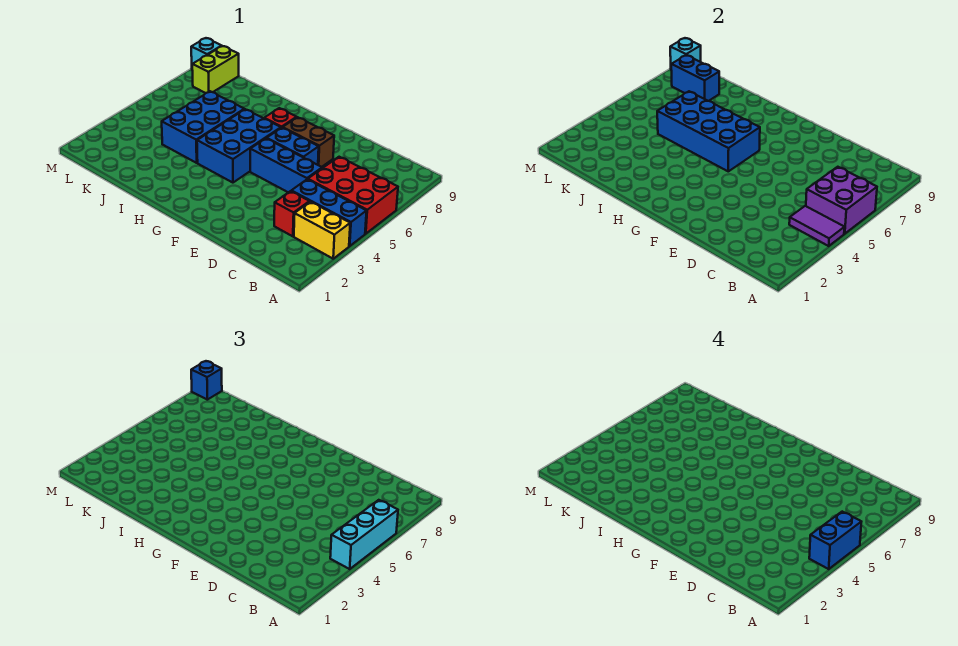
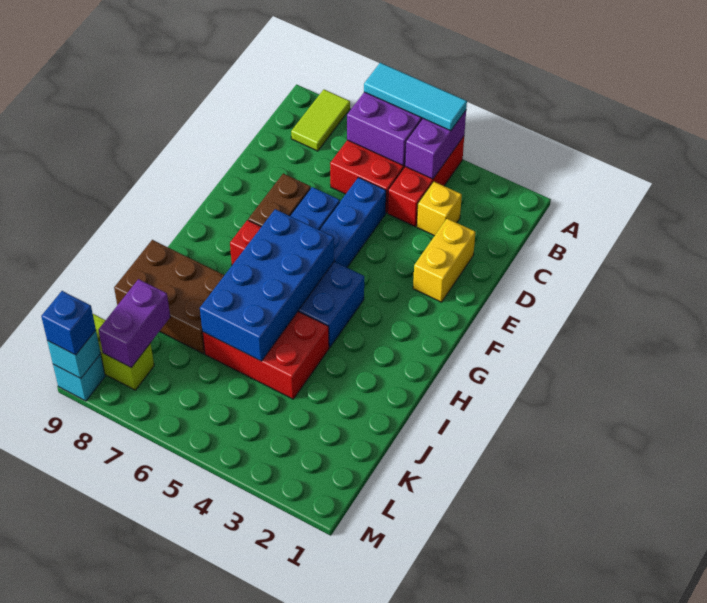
yellow brick A3:B3 level 1 -> yellow brick D2:E2 level 1
blue brick A4:C4 level 1 -> red brick A4:C4 level 1
purple tile A4:B4 level 2 -> purple brick A4:B4 level 2
cyan brick A4:A6 level 3 -> cyan tile A4:A6 level 3
blue brick A4:A5 level 4 -> none
none -> lime tile A8:B8 level 1
red brick C3 level 1 -> yellow brick C3 level 1
blue brick I4:J6 level 1 -> red brick I4:J6 level 1
none -> brown brick I7:J9 level 1
blue brick K8:L8 level 2 -> purple brick K8:L8 level 2

